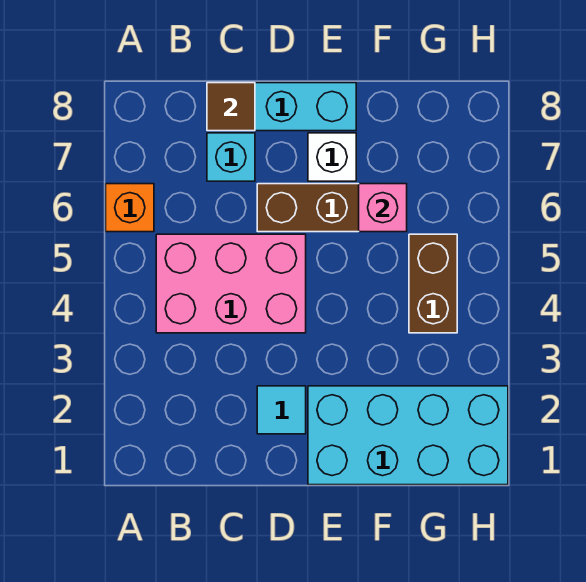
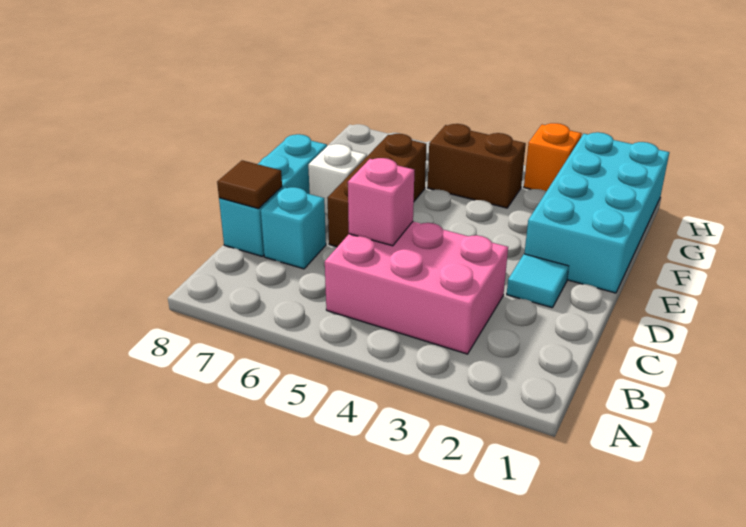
orange brick A6 level 1 -> orange brick H3 level 1
pink brick B4:D5 level 1 -> pink brick B3:C5 level 1
pink brick F6 level 2 -> pink brick C5 level 2

